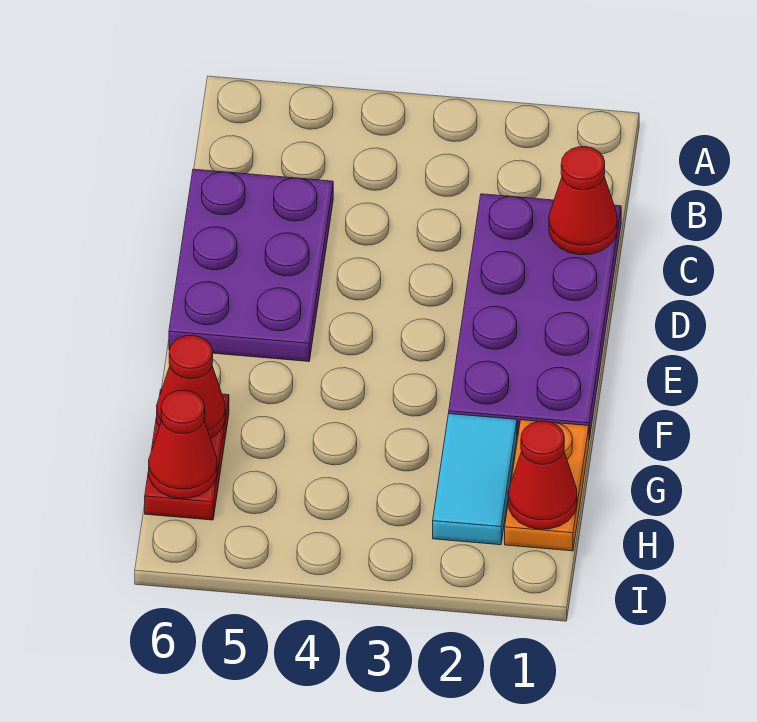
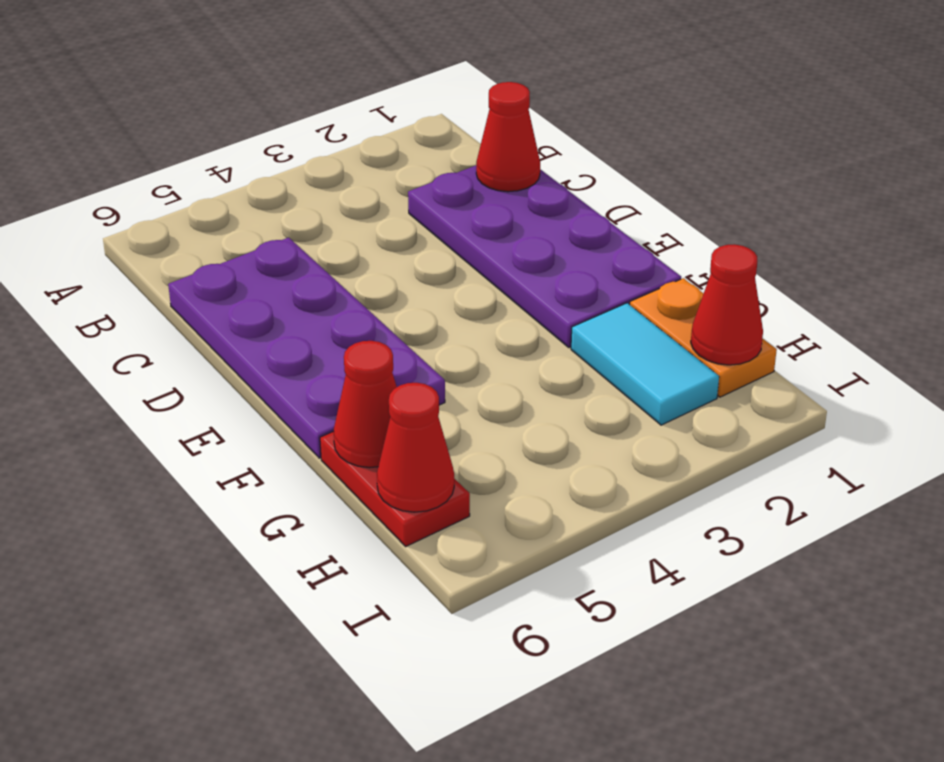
purple plate C5:E6 level 1 -> purple plate C5:F6 level 1

